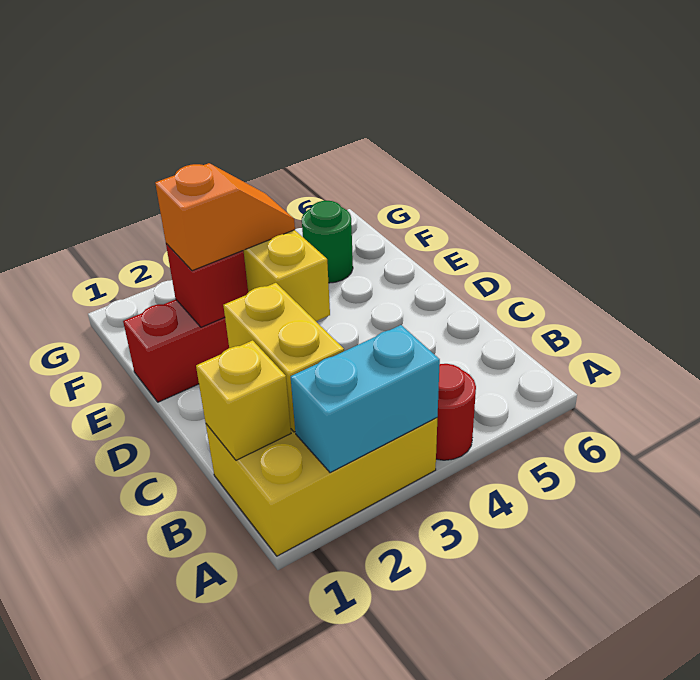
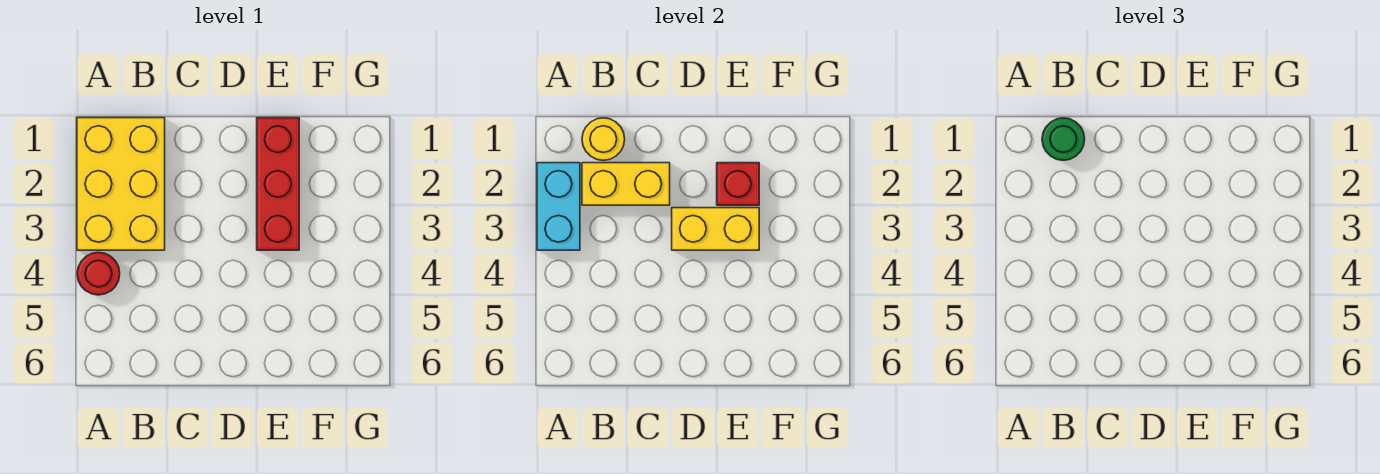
yellow brick B1 level 2 -> yellow round brick B1 level 2
orange slope E2:E3 level 3 top 2 -> none
green round brick F5 level 1 -> green round brick B1 level 3

